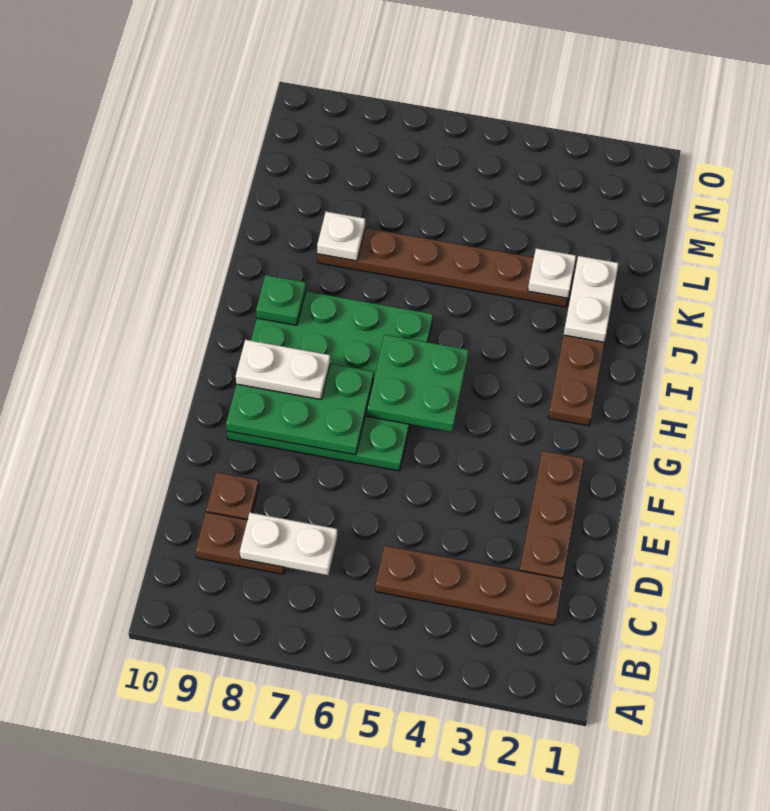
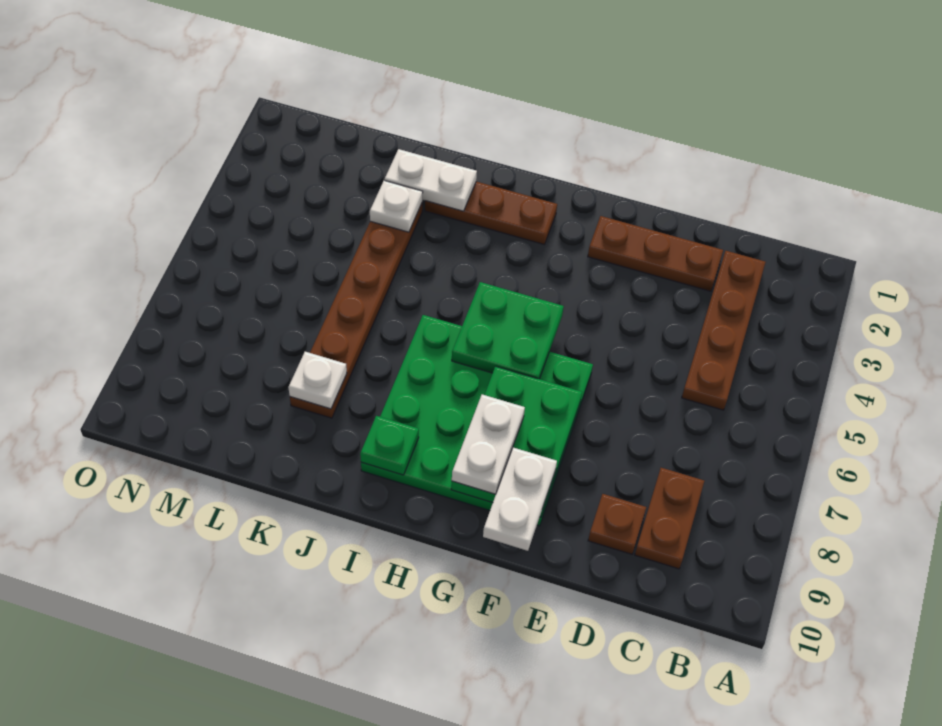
white plate C7:C8 level 2 -> white plate F9:F10 level 3

